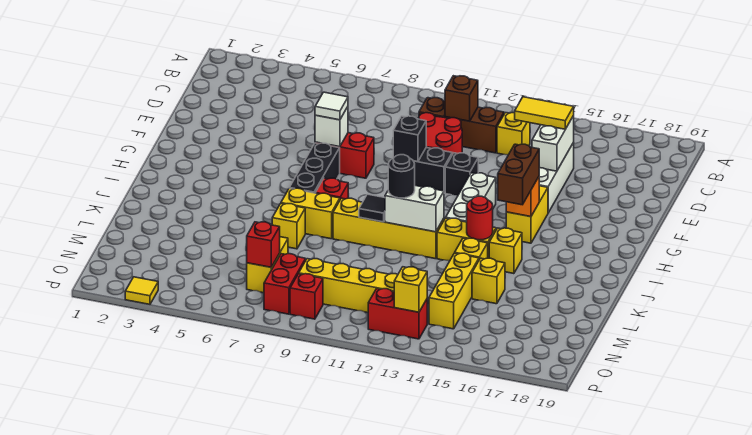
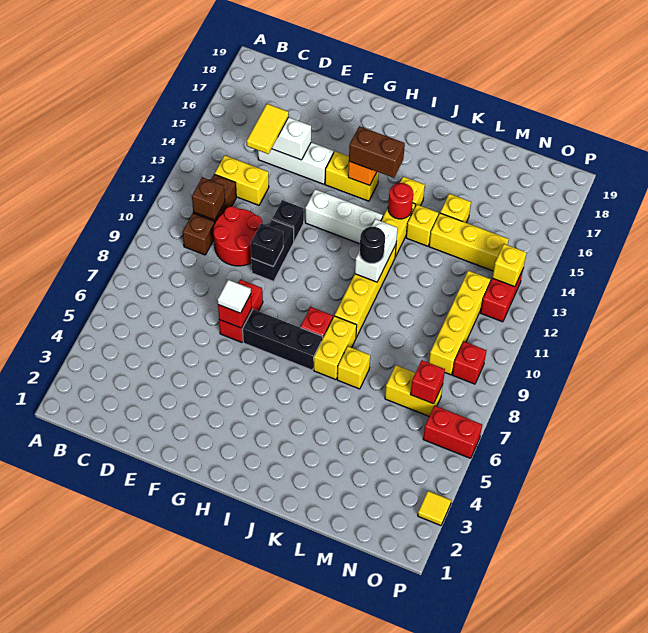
yellow brick C13 level 1 -> yellow brick C13:D13 level 1
white brick F7 level 2 -> red brick F7 level 2
black tile J10 level 2 -> none
red brick N8:O8 level 1 -> red brick O6:P6 level 1

